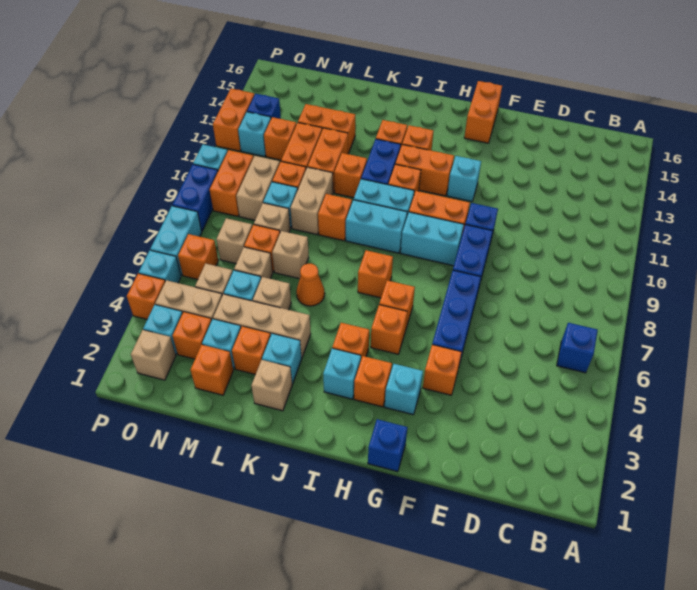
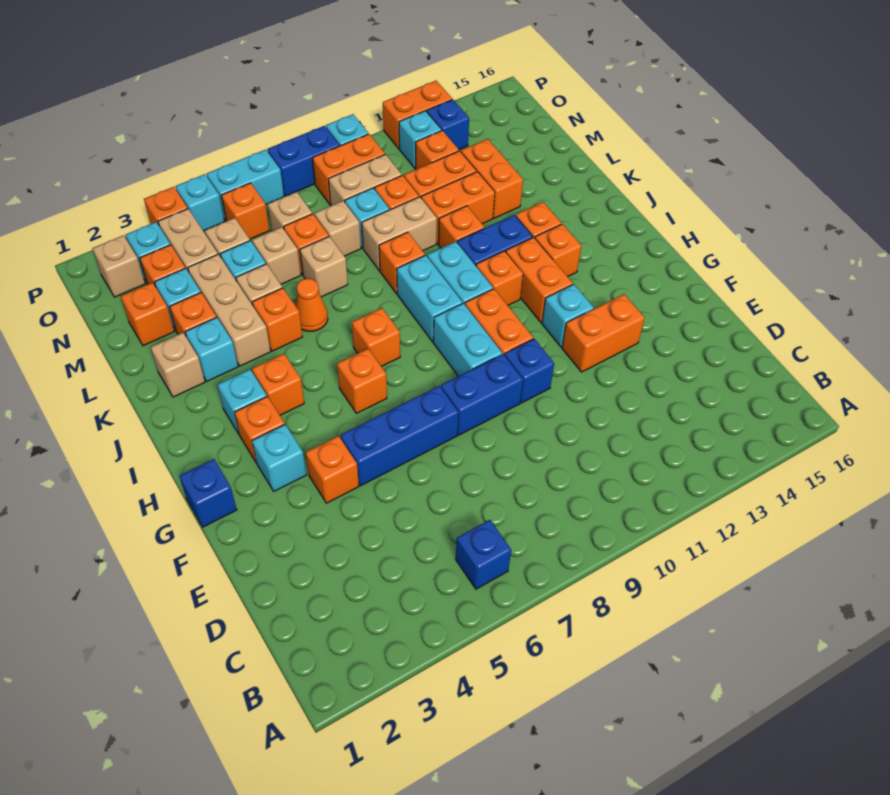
orange brick G15:G16 level 1 -> orange brick F12:F13 level 1
orange brick H5 level 1 -> orange brick K5 level 1

